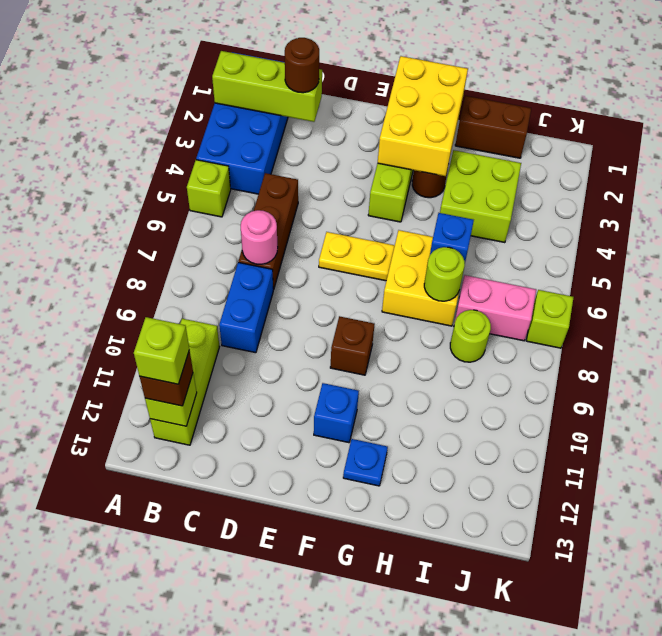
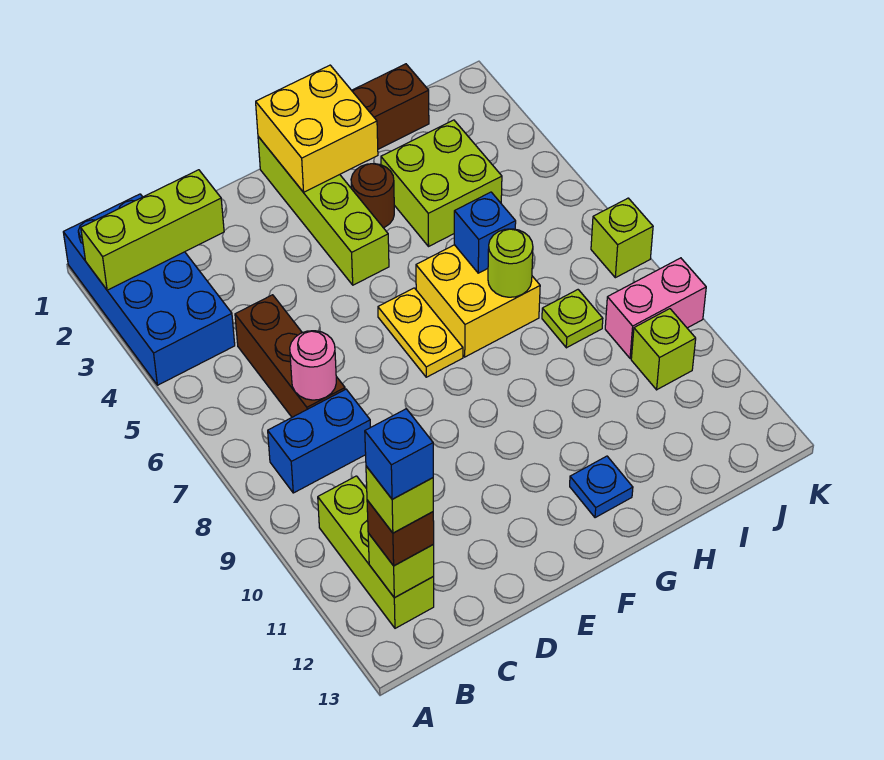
lime brick A5 level 1 -> lime brick J10 level 1
brown round brick C2 level 3 -> none
blue brick C8:C9 level 1 -> blue brick B8:C8 level 1
yellow plate E6:F6 level 1 -> yellow plate F6:F7 level 1
yellow brick F1:G3 level 2 -> yellow brick F1:G2 level 2
brown brick F9 level 1 -> none
blue brick F11 level 1 -> blue brick B12 level 5
pink brick I7:J7 level 1 -> pink brick J9:K9 level 1
lime round brick I8 level 1 -> lime plate I8 level 1

